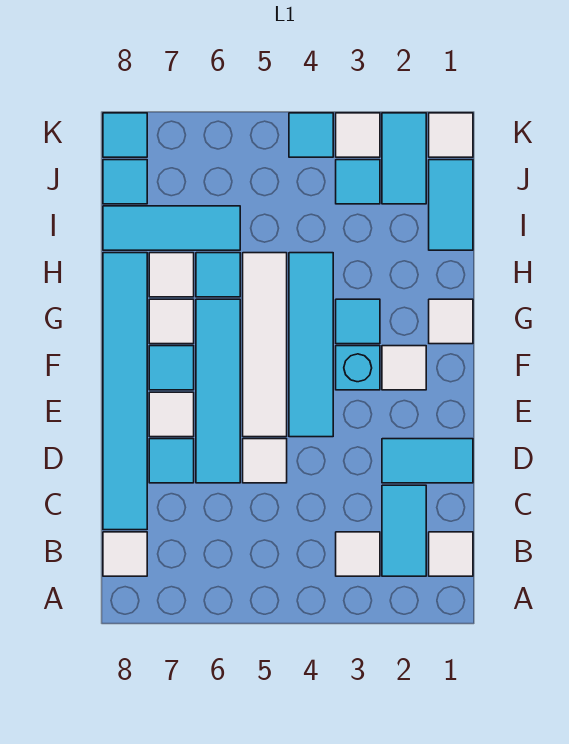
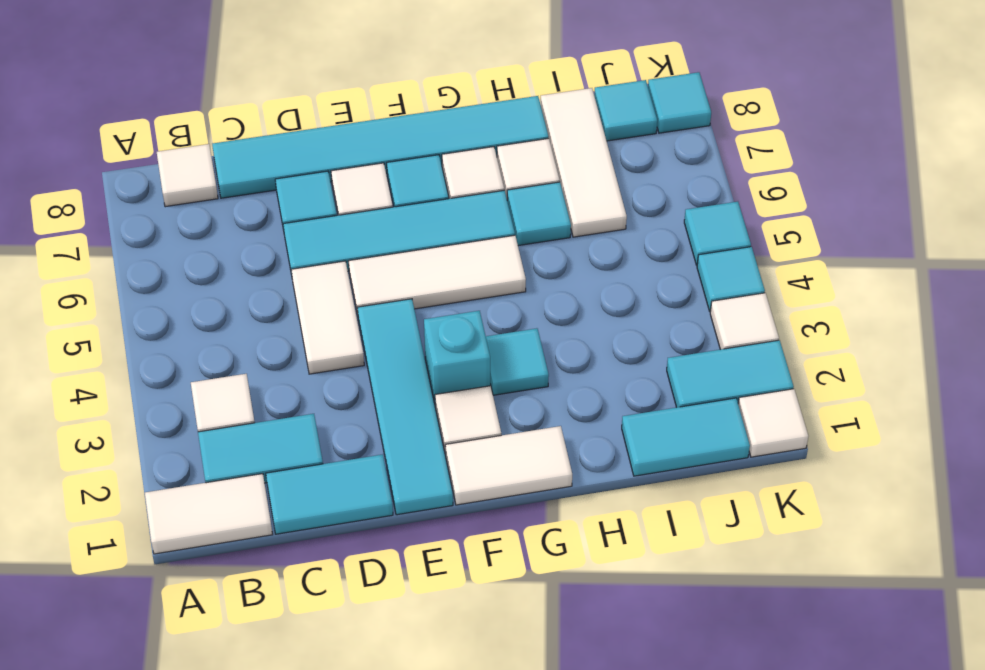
white tile B1 level 1 -> white tile A1:B1 level 1
cyan tile D1:D2 level 1 -> cyan tile C1:D1 level 1
white tile D5 level 1 -> white tile D4:D5 level 1
cyan tile E4:H4 level 1 -> cyan tile E1:E4 level 1
white tile E5:H5 level 1 -> white tile E5:G5 level 1
white tile G1 level 1 -> white tile F1:G1 level 1
cyan tile I6:I8 level 1 -> white tile I6:I8 level 1
cyan tile J3 level 1 -> cyan tile K5 level 1

